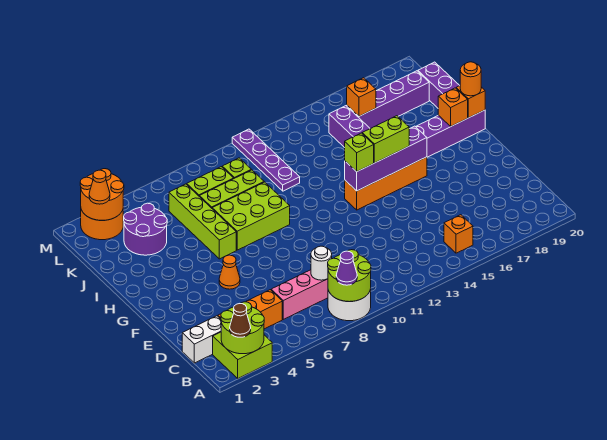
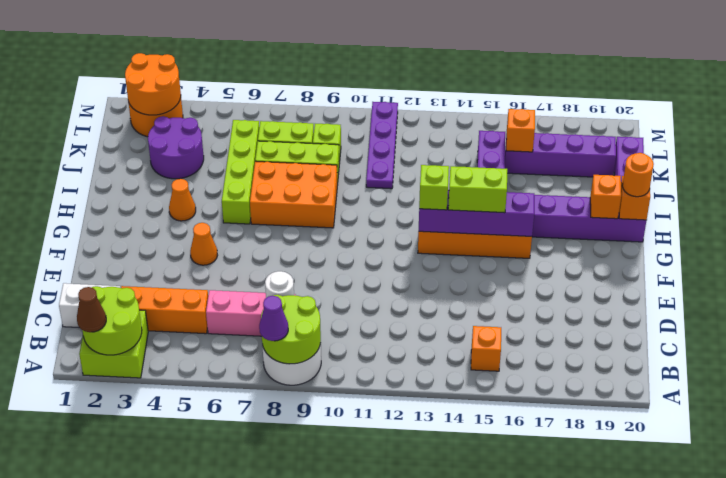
lime brick H7:I9 level 1 -> orange brick H7:I9 level 1
orange cone L2 level 3 -> orange cone H4 level 1

